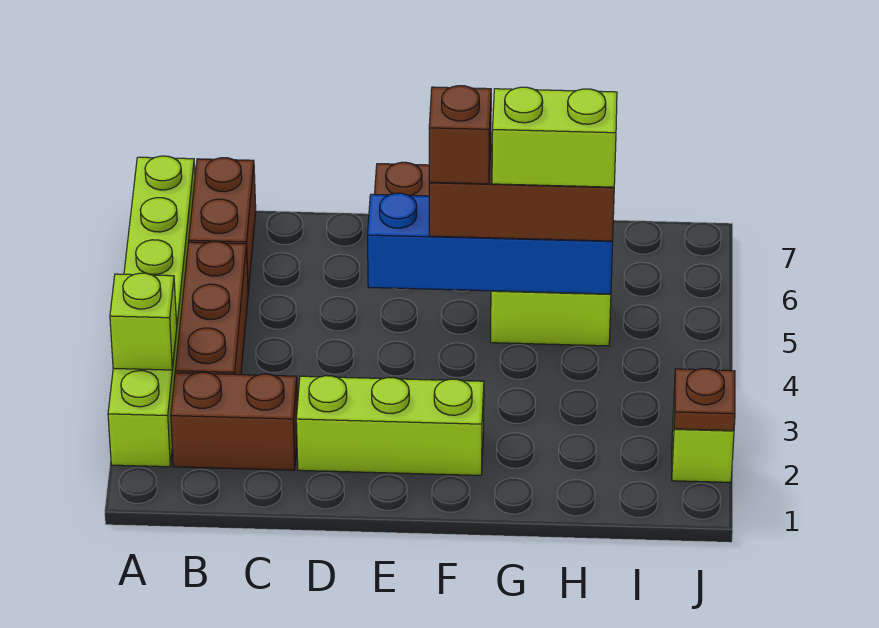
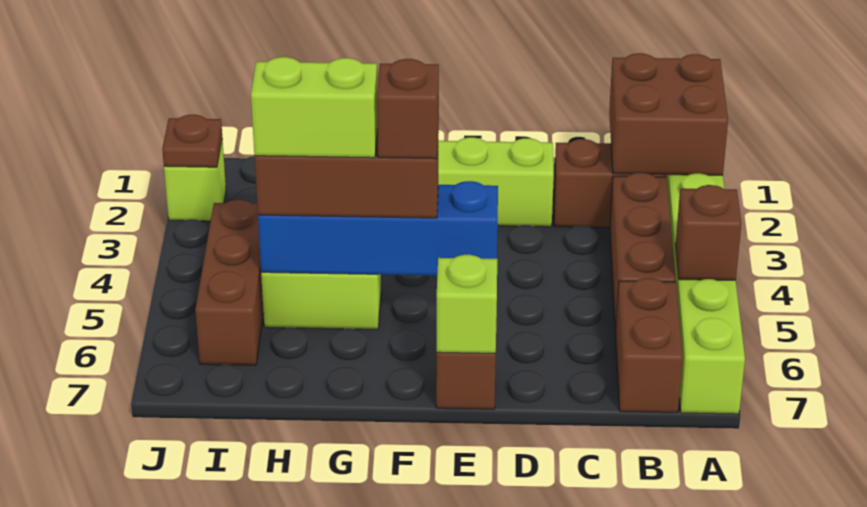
none -> brown brick A1:B2 level 2
lime brick A3 level 2 -> lime brick E7 level 2
none -> brown brick A5 level 2
none -> brown brick I4:I6 level 1

